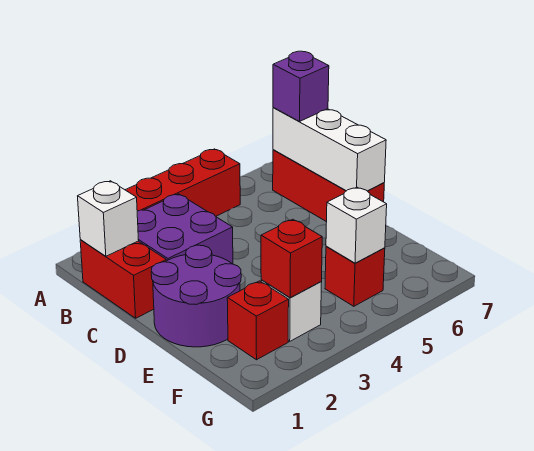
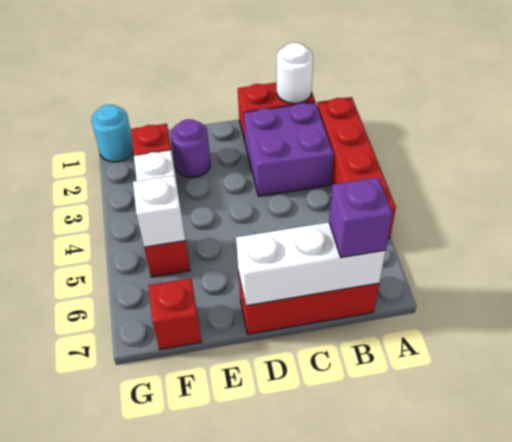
white brick B1 level 2 -> white round brick B1 level 2
purple round brick D1:E2 level 1 -> purple round brick E2 level 1
red brick F3 level 2 -> red brick F7 level 1
none -> cyan round brick G1 level 1

